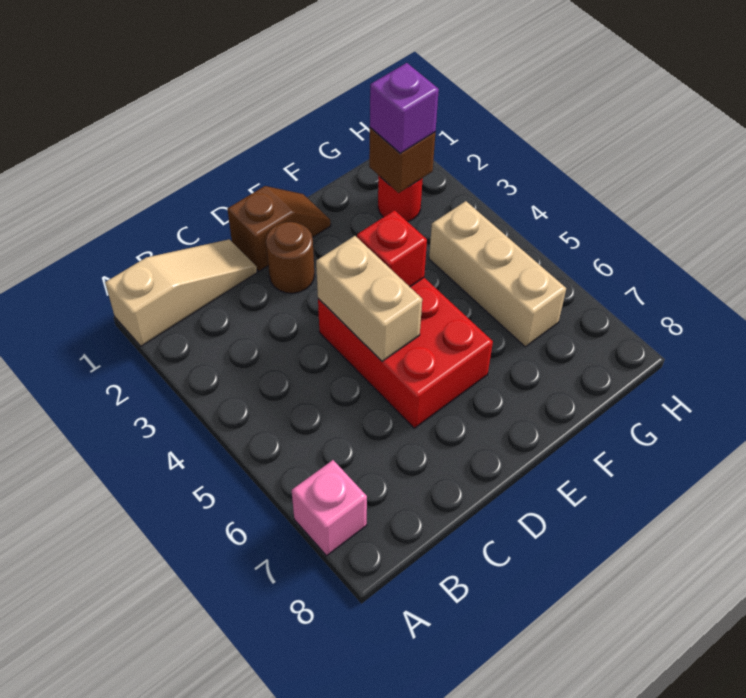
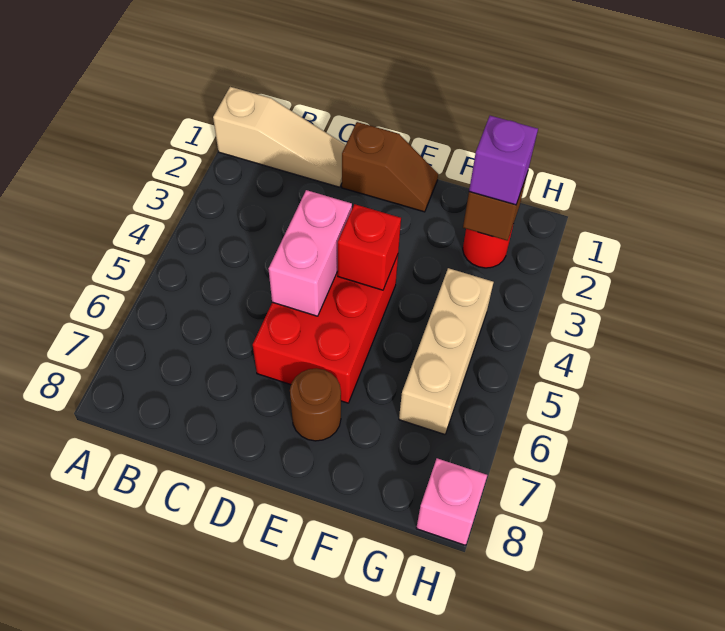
pink brick A7 level 1 -> pink brick H8 level 1
brown round brick D2 level 1 -> brown round brick E7 level 1
tan brick D4:D5 level 2 -> pink brick D4:D5 level 2

